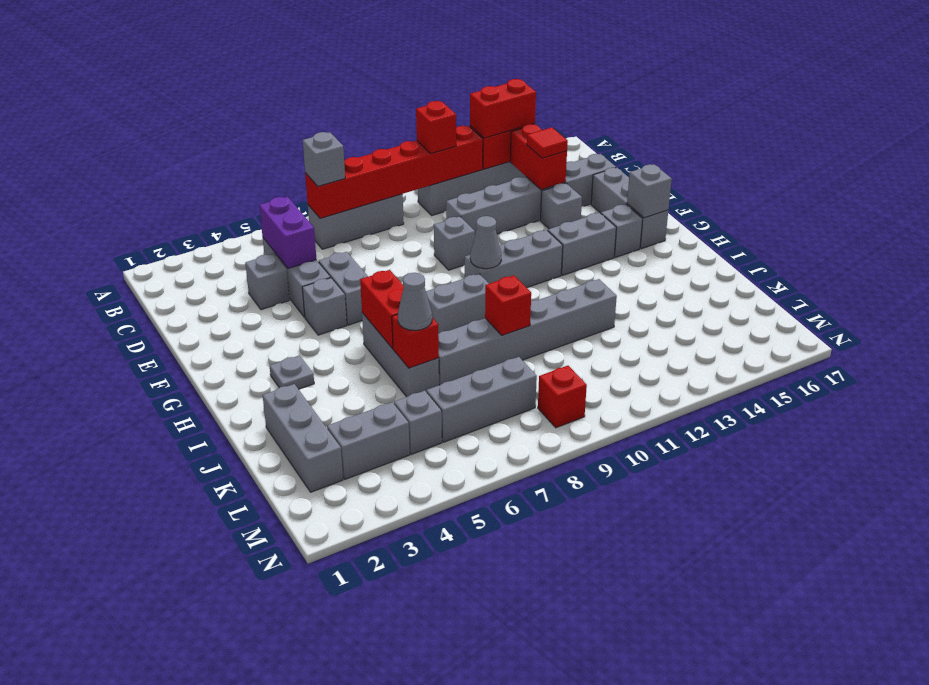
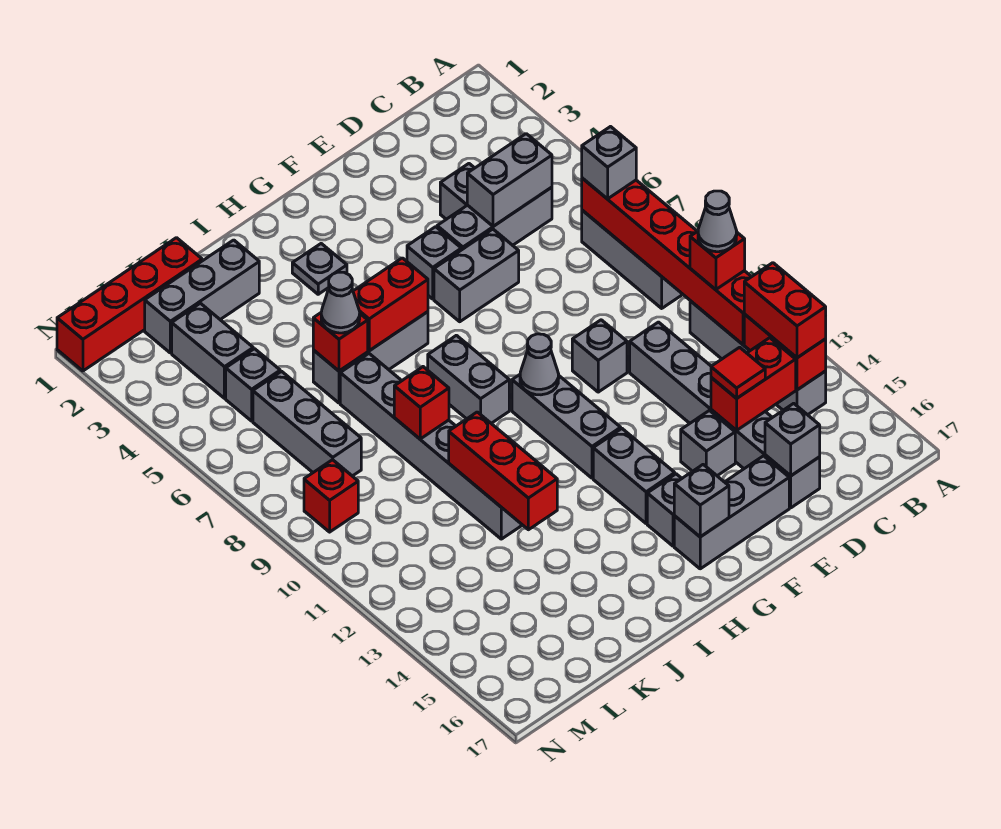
none -> grey cone B11 level 4
purple brick C5:D5 level 2 -> grey brick C5:D5 level 2
none -> grey brick D16 level 2
none -> red brick J11:J13 level 2
none -> red brick K1:N1 level 1

